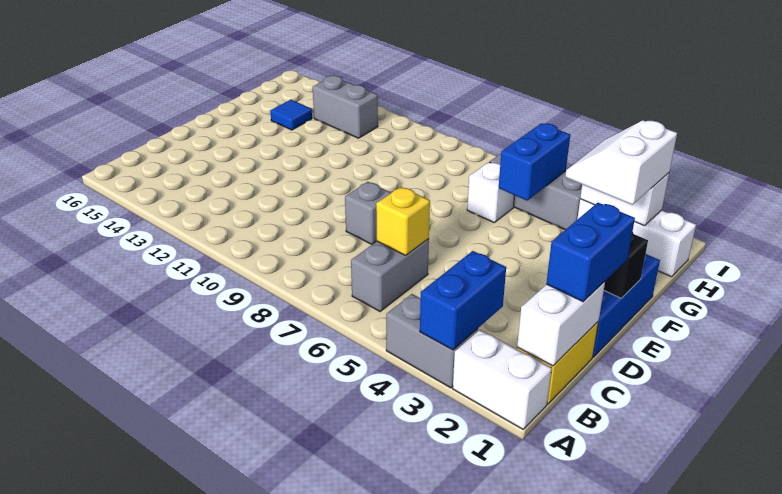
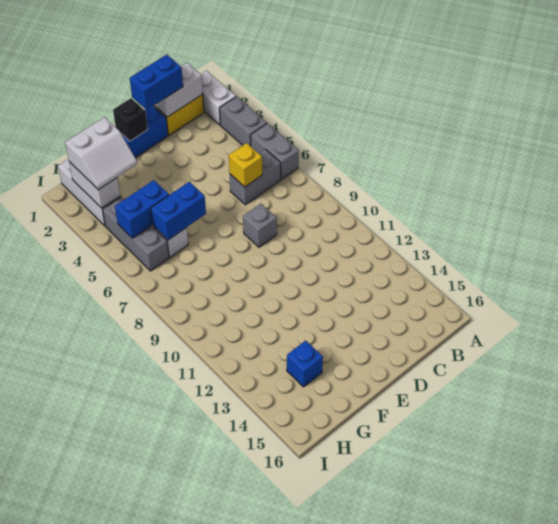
blue brick A3:B3 level 2 -> blue brick F6:G6 level 2
blue tile G14 level 1 -> blue brick G14 level 1
grey brick H12:H13 level 1 -> grey brick A5:A6 level 1

